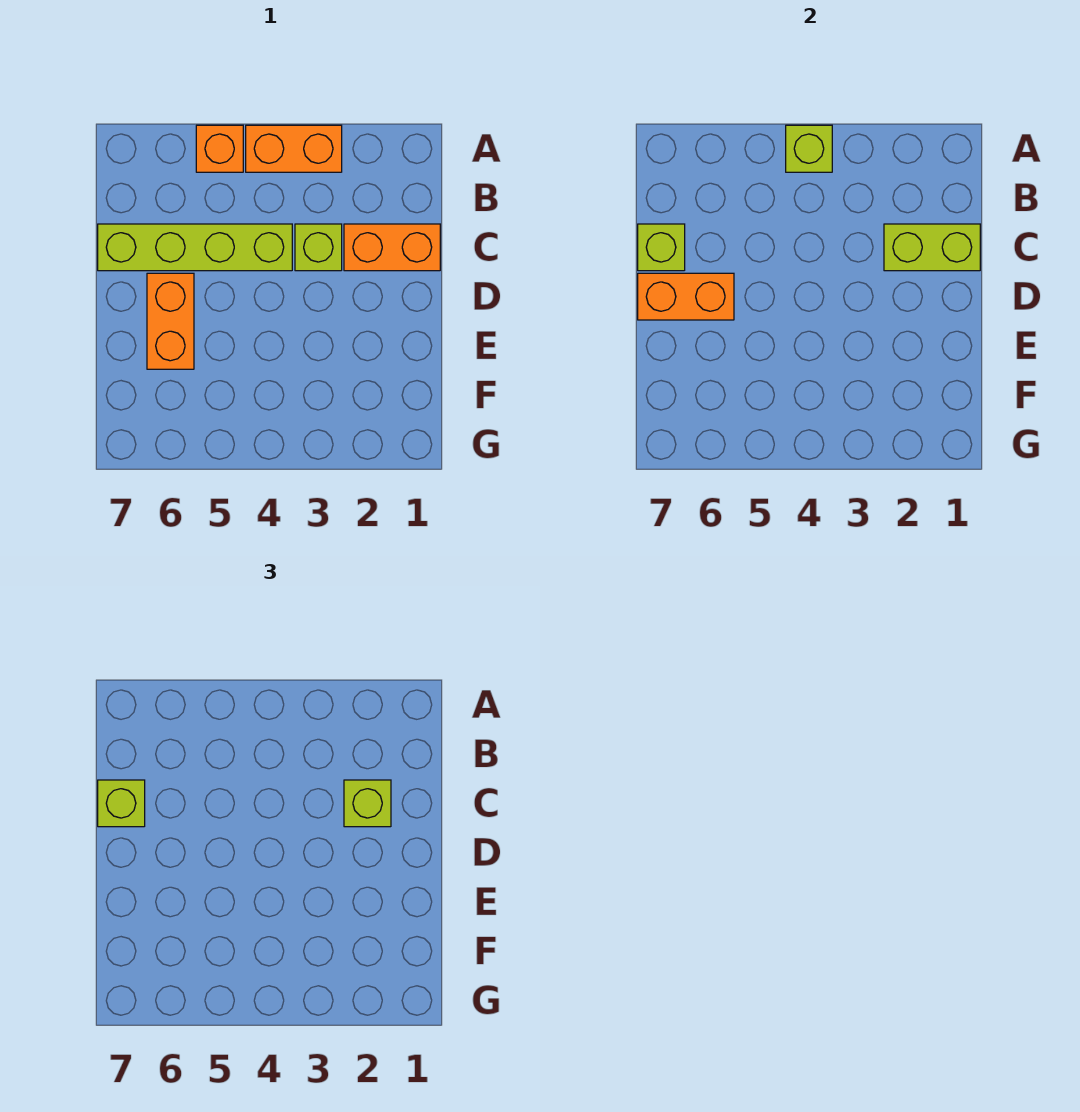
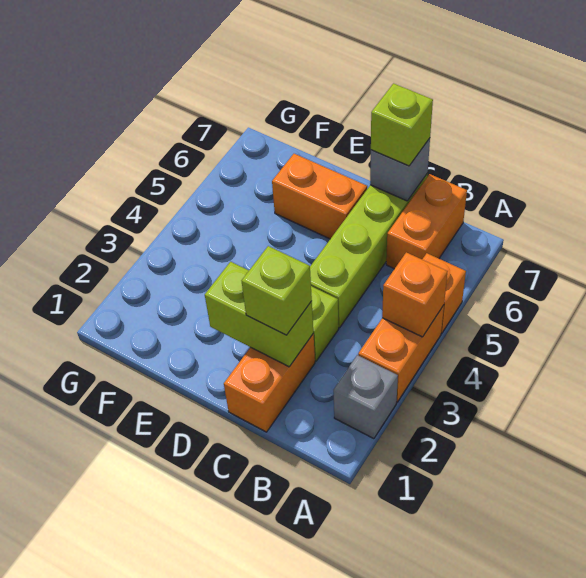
none -> grey brick A2 level 1
lime brick A4 level 2 -> orange brick A4 level 2
lime brick C1:C2 level 2 -> lime brick C2:D2 level 2
lime brick C7 level 2 -> grey brick C7 level 2
orange brick D6:D7 level 2 -> orange brick B6:B7 level 1

